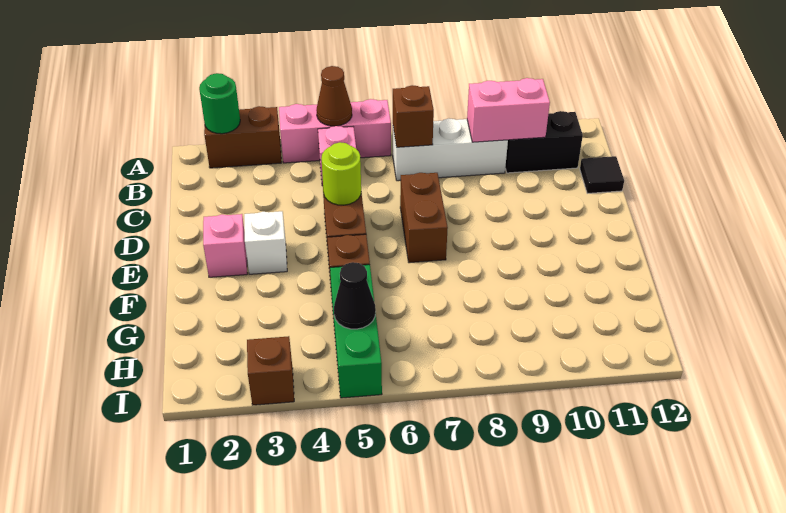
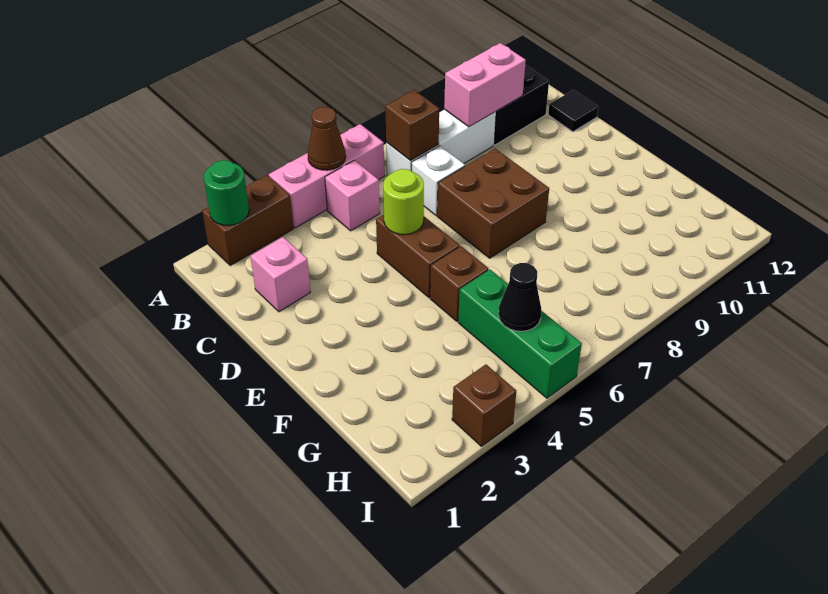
brown brick D7:E7 level 1 -> brown brick D7:E8 level 1
pink brick E2 level 1 -> pink brick C2 level 1
white brick E3 level 1 -> white brick C7 level 1

